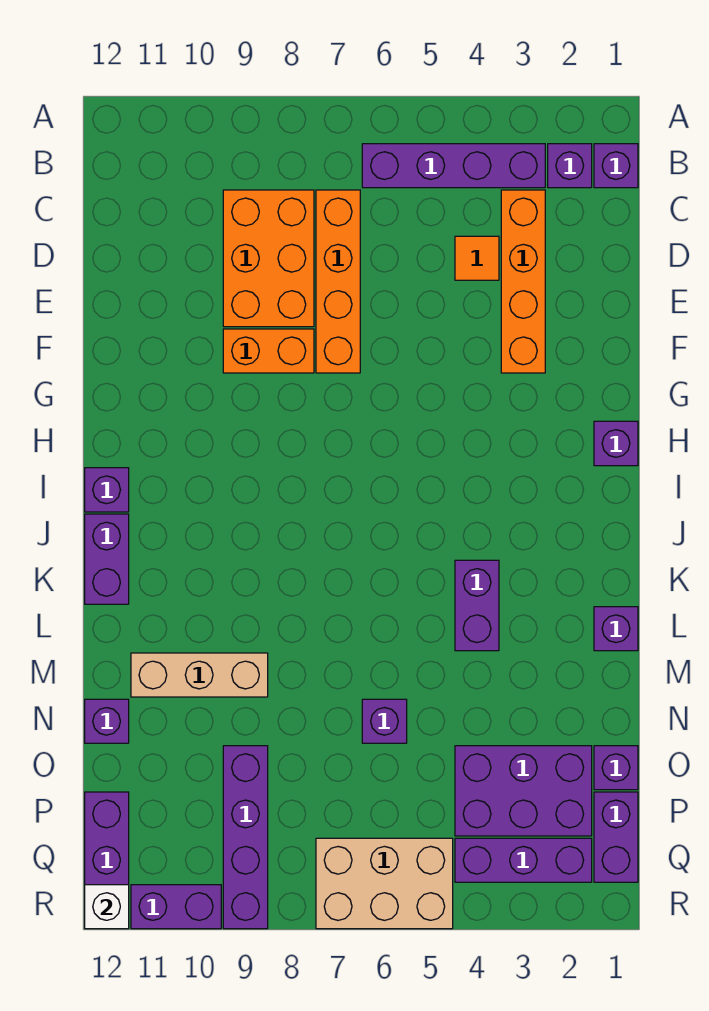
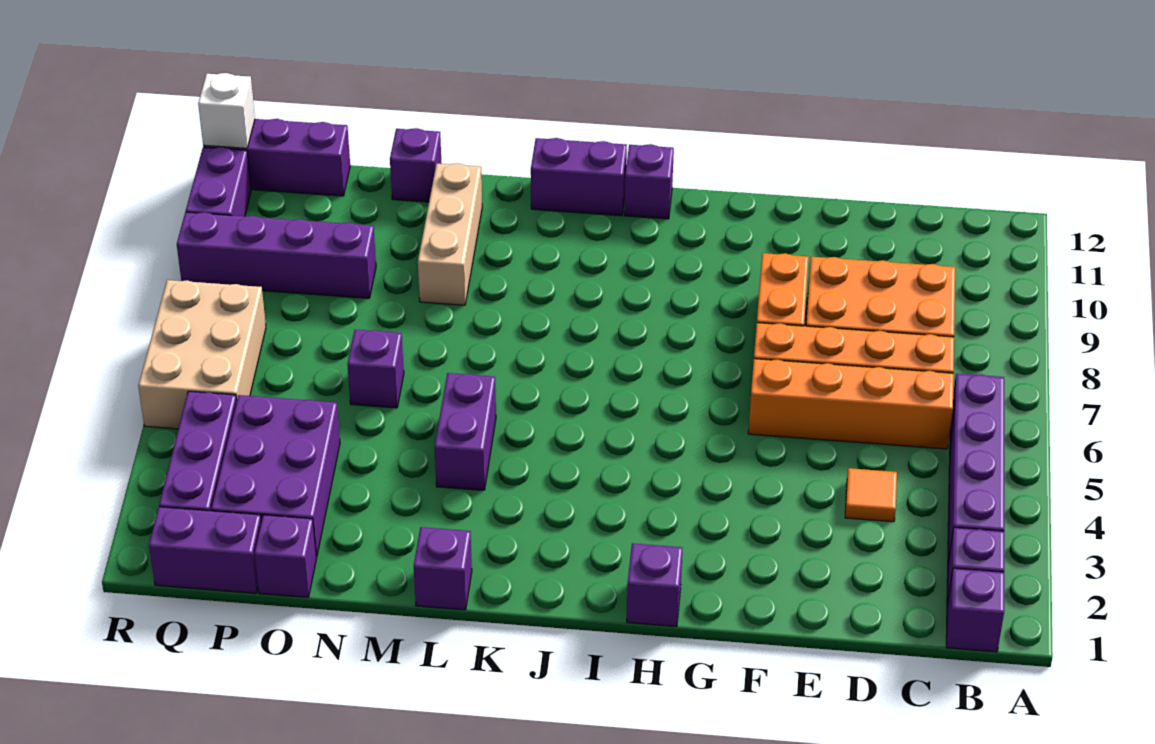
orange brick C3:F3 level 1 -> orange brick C6:F6 level 1
purple brick K4:L4 level 1 -> purple brick L4:L5 level 1

